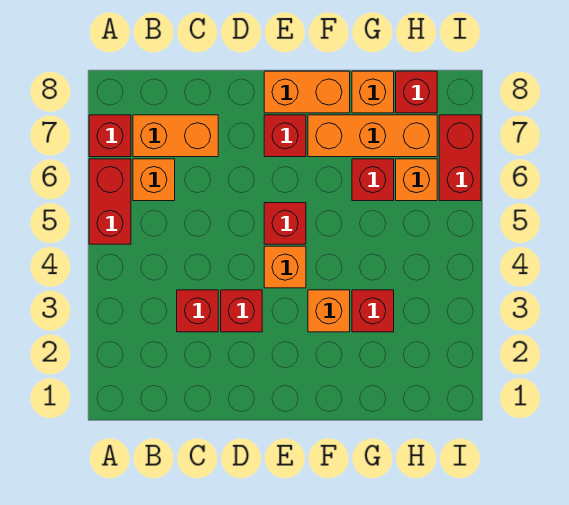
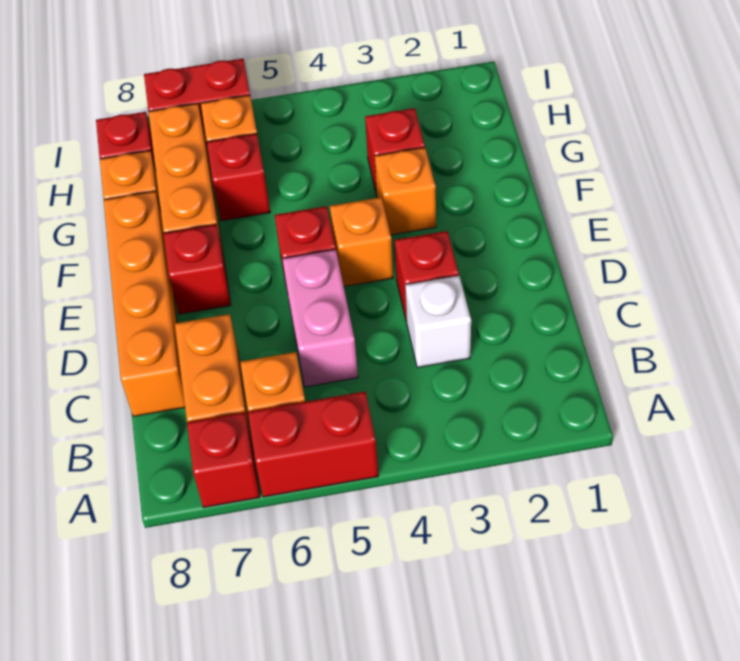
red brick C3 level 1 -> white brick C3 level 1
none -> pink brick C5:D5 level 1
orange brick E8:F8 level 1 -> orange brick C8:F8 level 1

